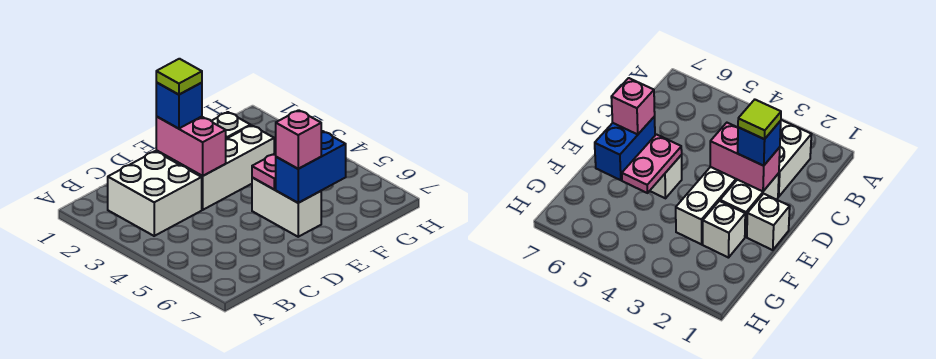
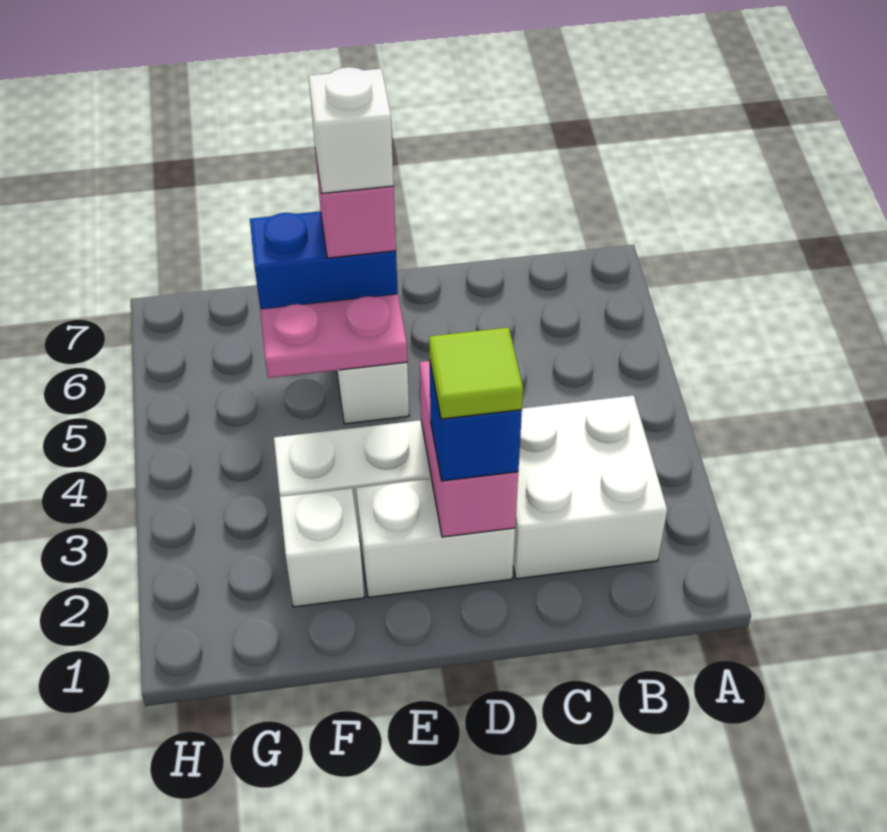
white brick E1 level 1 -> white brick E6 level 4

